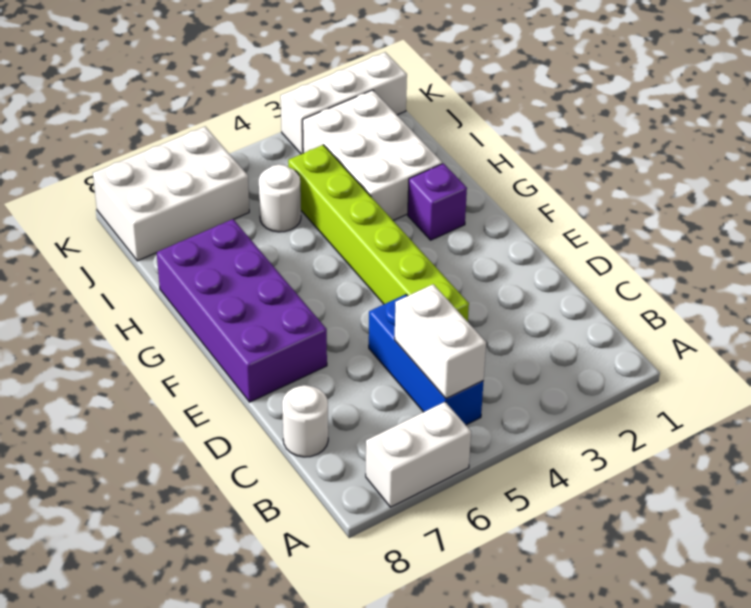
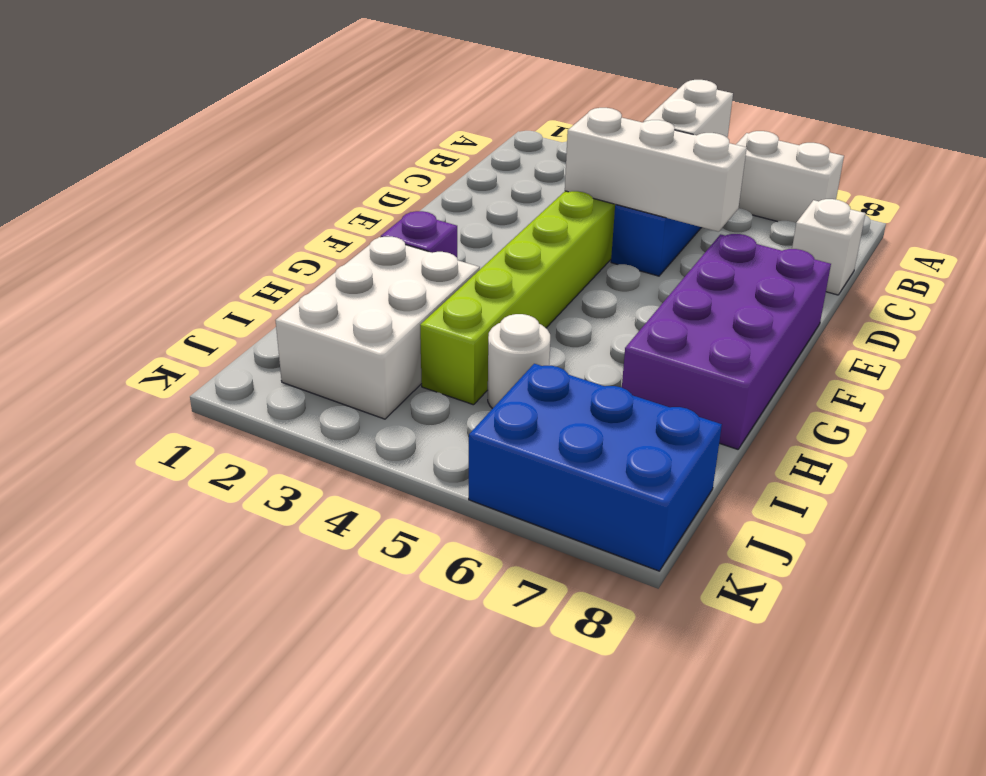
white round brick C8 level 1 -> white brick C8 level 1
white brick J6:K8 level 1 -> blue brick J6:K8 level 1
white brick K1:K3 level 1 -> white brick D4:D6 level 2

